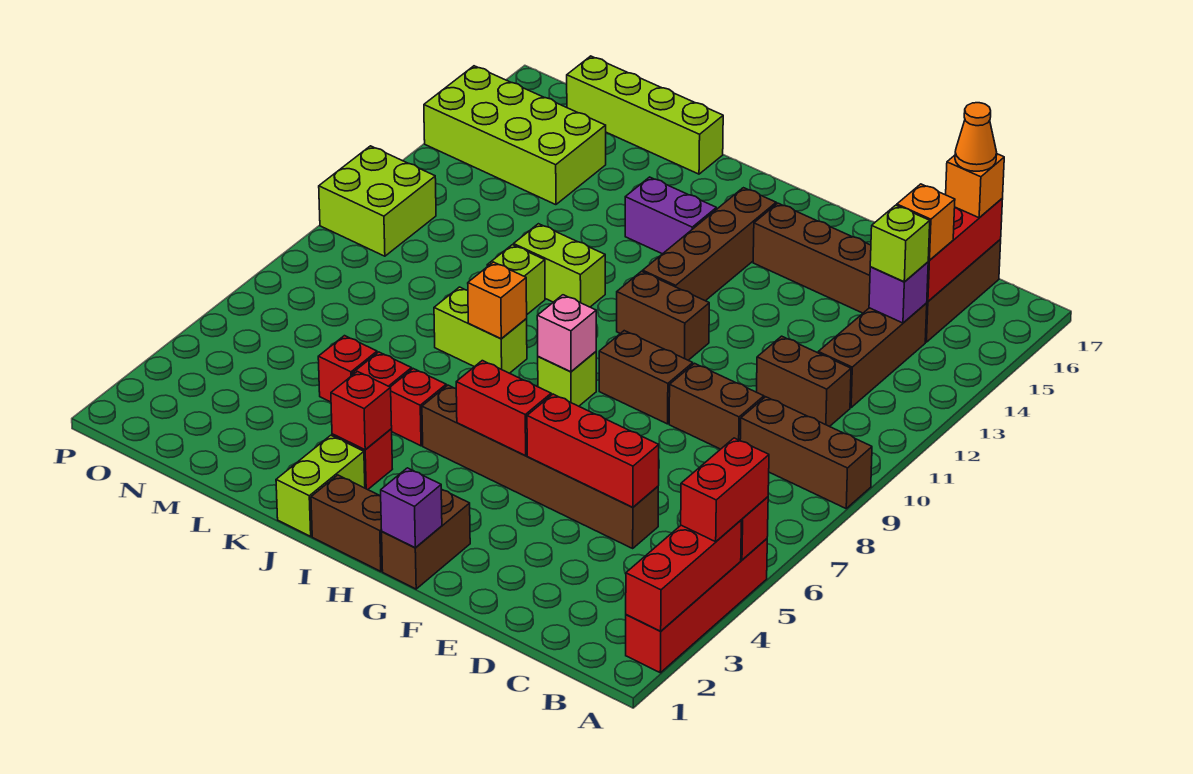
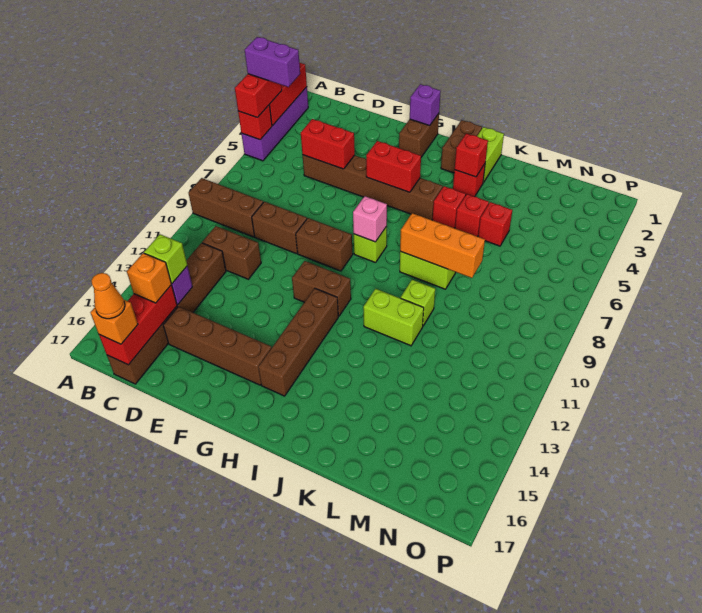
red brick A2:A5 level 1 -> purple brick A2:A5 level 1
red brick D5:F5 level 2 -> red brick D5:E5 level 2
brown brick H1:I1 level 1 -> brown brick I1:I2 level 1
purple brick I14:J14 level 1 -> purple brick A4:B4 level 4
orange brick J8 level 2 -> orange brick J8:L8 level 2
lime brick K17:N17 level 1 -> none
lime brick M14:P15 level 1 -> none
lime brick O10:P11 level 1 -> none

